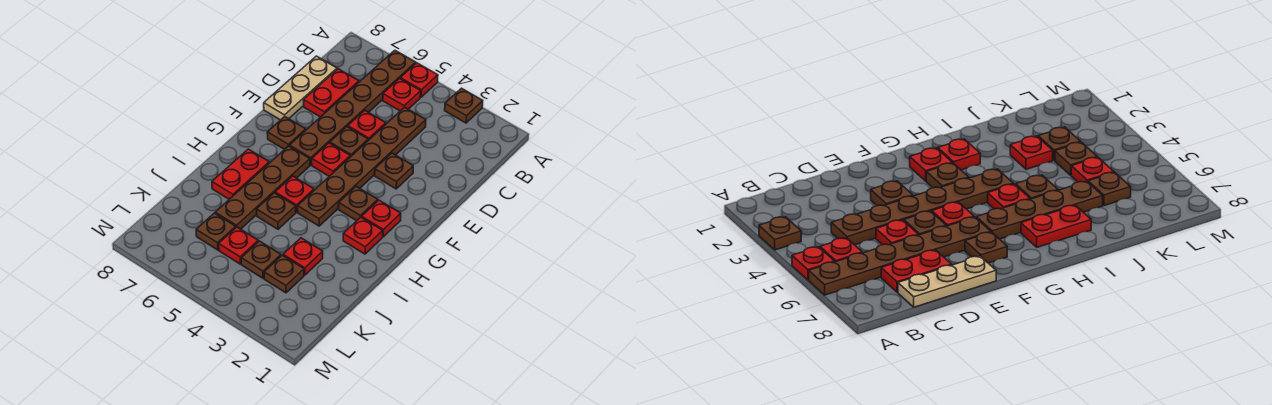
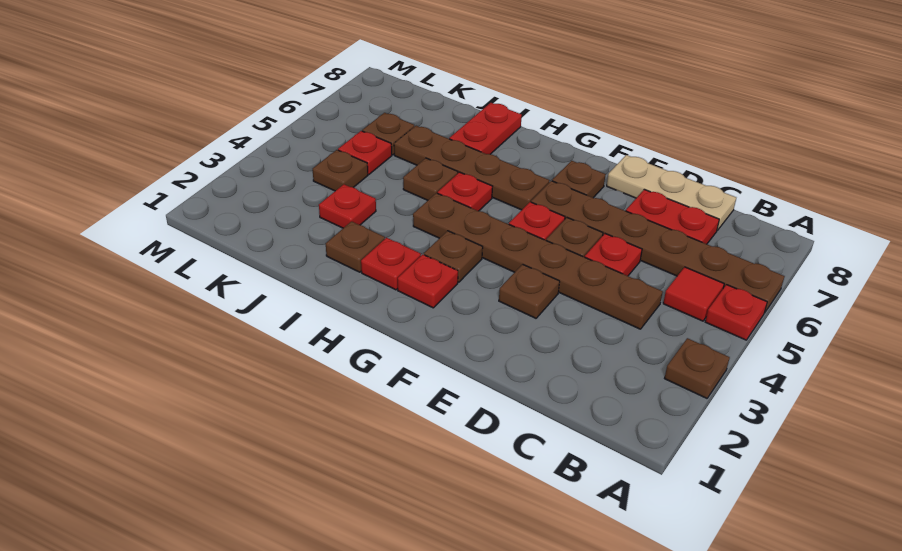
red plate B5 level 1 -> red tile B5 level 1
red plate H7:I7 level 1 -> red plate I7:I8 level 1
brown plate K3 level 1 -> brown plate I2 level 1

